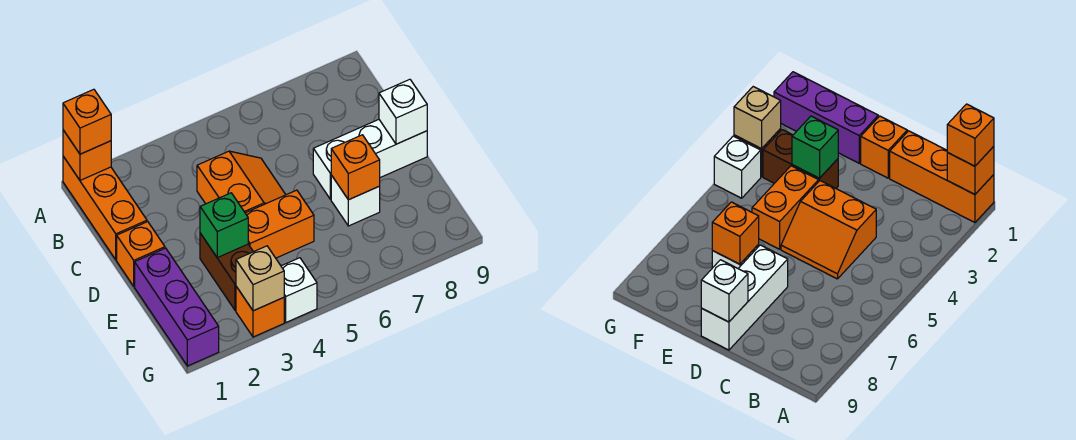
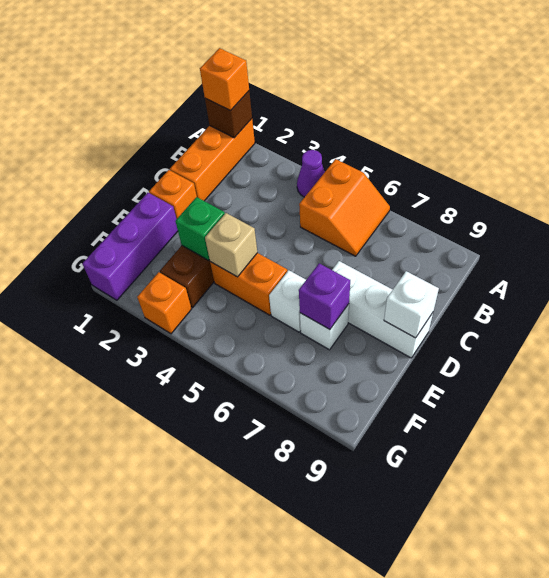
orange brick A1 level 2 -> brown brick A1 level 2
none -> purple cone A4 level 1
orange slope C4:D5 level 1 top 4 -> orange slope A5:B6 level 1 top 5
orange brick E7 level 2 -> purple brick E7 level 2
tan brick G3 level 2 -> tan brick E4 level 2
white brick G4 level 1 -> white brick E6 level 1

